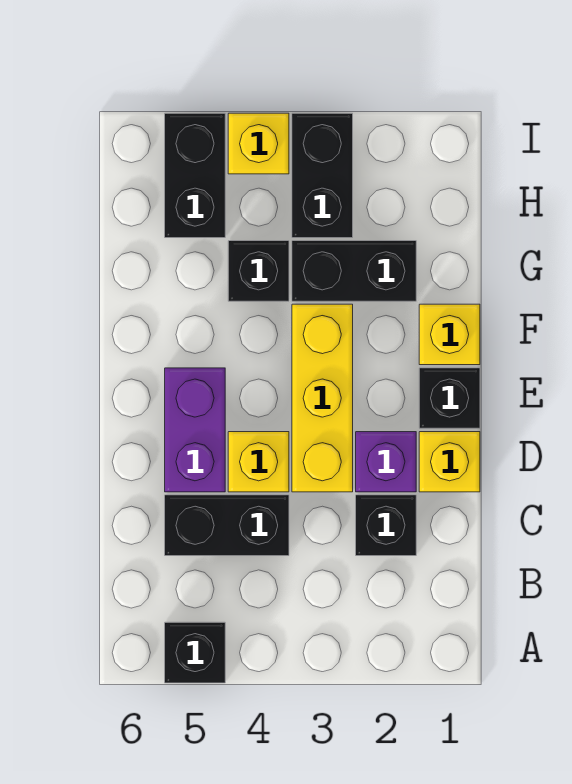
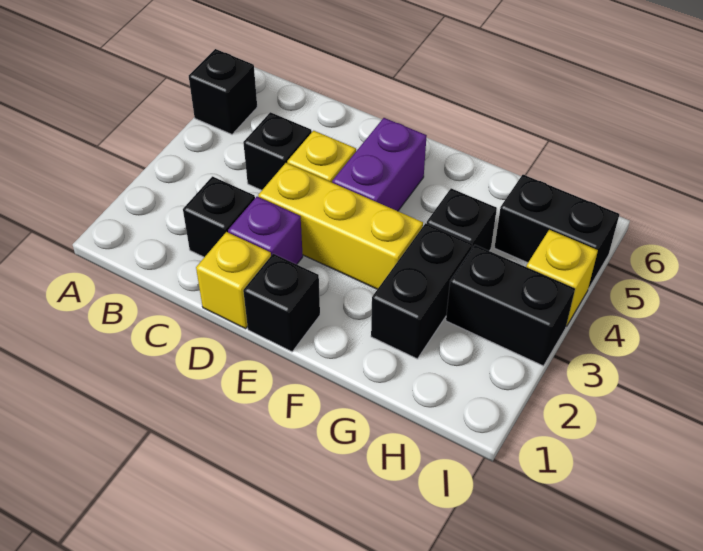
black brick C4:C5 level 1 -> black brick C4 level 1
purple brick D5:E5 level 1 -> purple brick E4:E5 level 1
yellow brick F1 level 1 -> none

